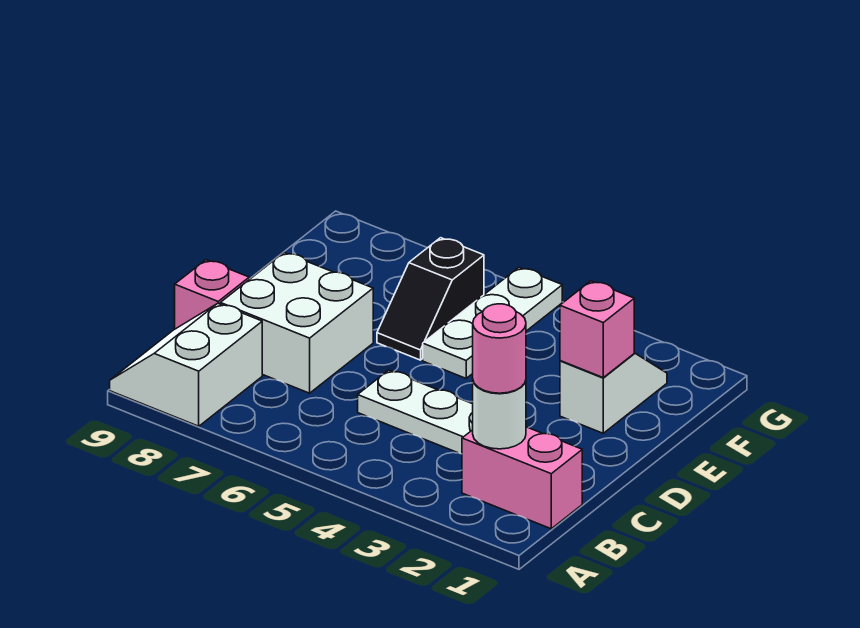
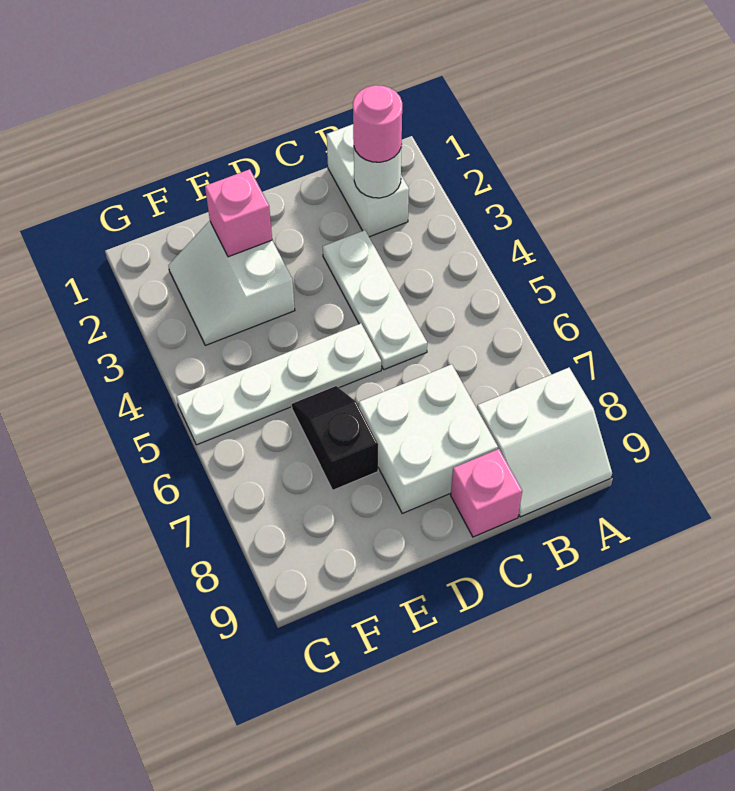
pink brick B1:B2 level 1 -> white brick B1:B2 level 1
white slope E2:F2 level 1 top E -> white slope E2:F3 level 1 top E
white plate E5:G5 level 1 -> white plate D5:G5 level 1
black slope E6:F6 level 1 top F -> black slope E6:E7 level 1 top 7

